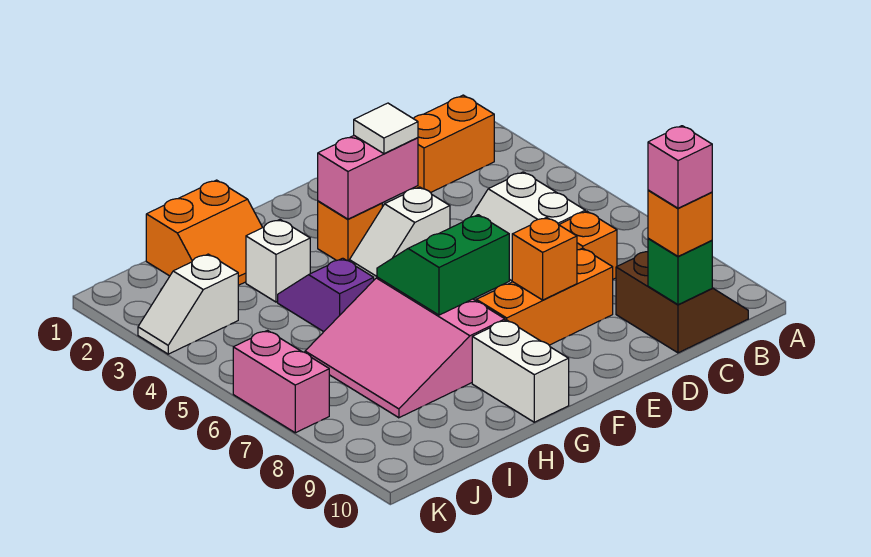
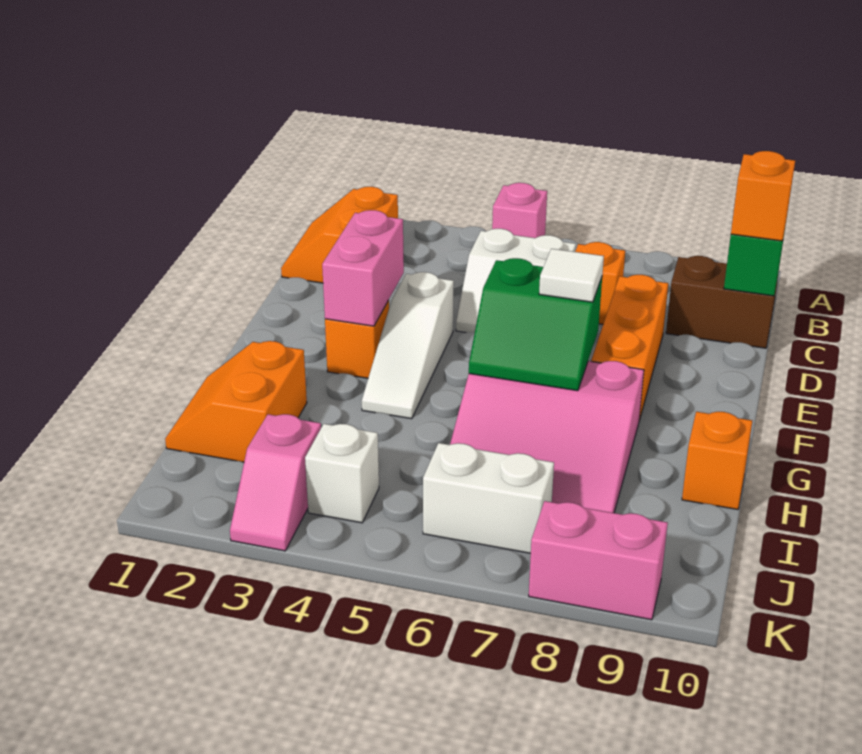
pink brick C10 level 4 -> pink brick A5 level 1
white tile E3 level 3 -> white tile F7 level 3
white slope E4:F4 level 1 top E -> white slope E4:G4 level 1 top E
orange brick E8 level 2 -> orange brick H10 level 1
green slope F6:G7 level 2 top 7 -> green slope F6:G7 level 2 top F
white brick G9:G10 level 1 -> white brick J6:J7 level 1
orange slope H1:I2 level 1 top 1 -> orange slope H1:I2 level 1 top 2
white brick H3 level 1 -> white brick J4 level 1
purple slope H4:H5 level 1 top 5 -> none
white slope J3:K3 level 1 top J -> pink slope J3:K3 level 1 top J
pink brick K6:K7 level 1 -> pink brick K8:K9 level 1

